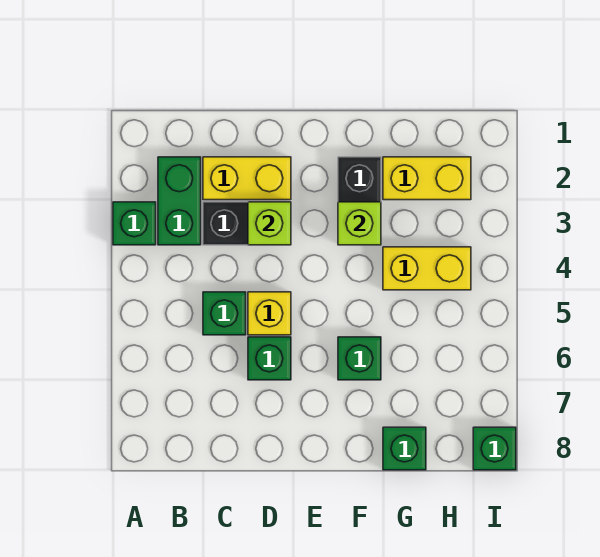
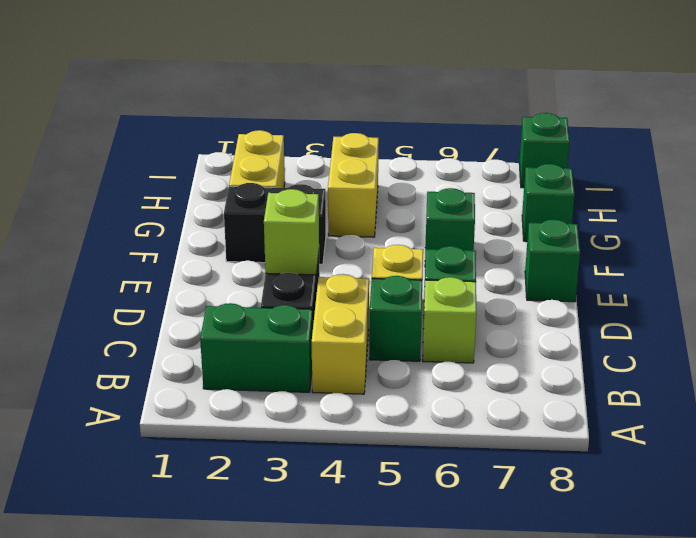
green brick A3 level 1 -> green brick E8 level 1
yellow brick C2:D2 level 1 -> yellow brick B4:C4 level 1
lime brick F3 level 2 -> lime brick C6 level 1

